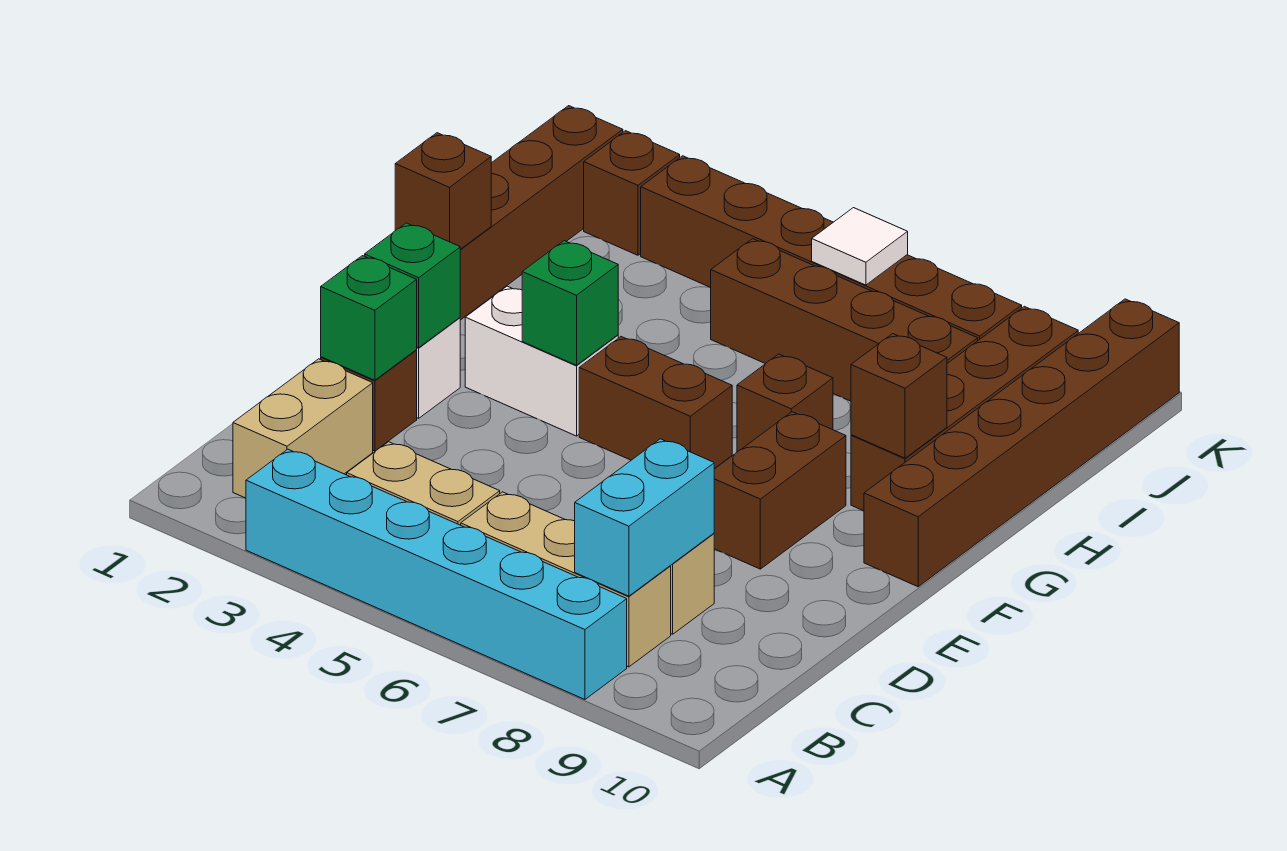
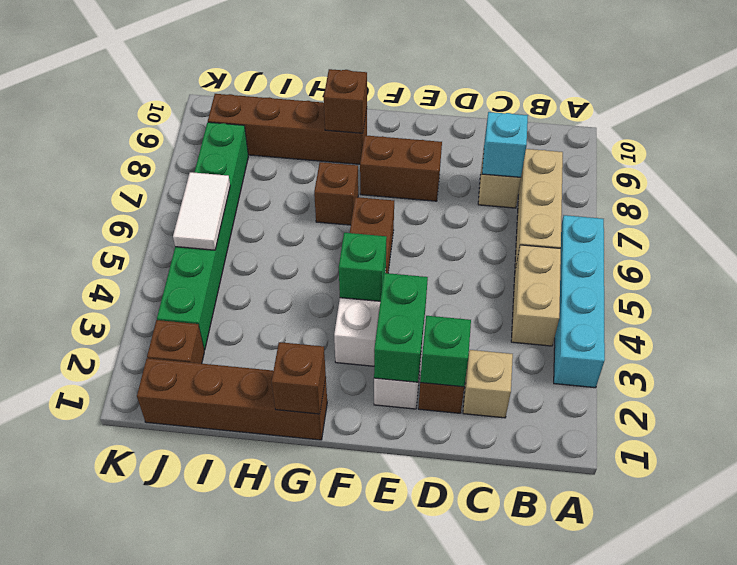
cyan brick A3:A8 level 1 -> cyan brick A3:A6 level 1
tan brick B2:C2 level 1 -> tan brick C2 level 1
cyan brick B8:C8 level 2 -> cyan brick C8 level 2
green brick E2 level 2 -> green brick E2:E3 level 2
brown brick F10:K10 level 1 -> none
brown brick I5:I8 level 1 -> none
brown brick J3:J8 level 1 -> green brick J3:J8 level 1
white tile J6 level 2 -> white tile J5:J6 level 2

